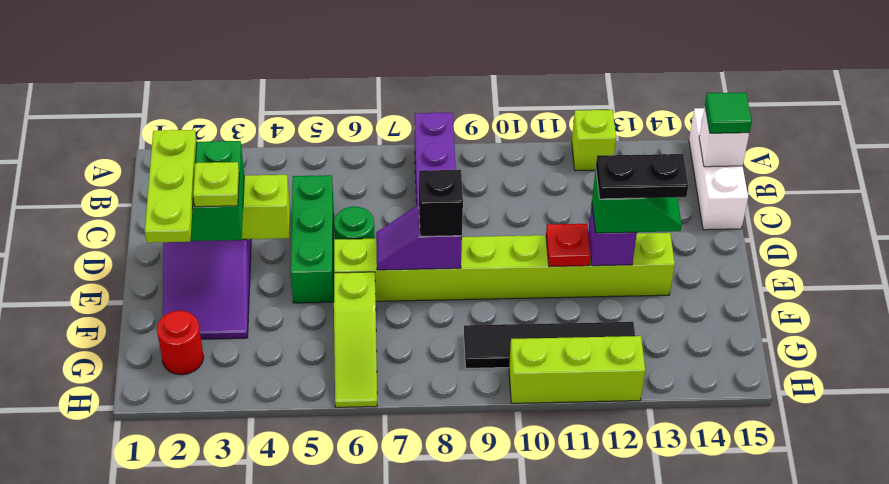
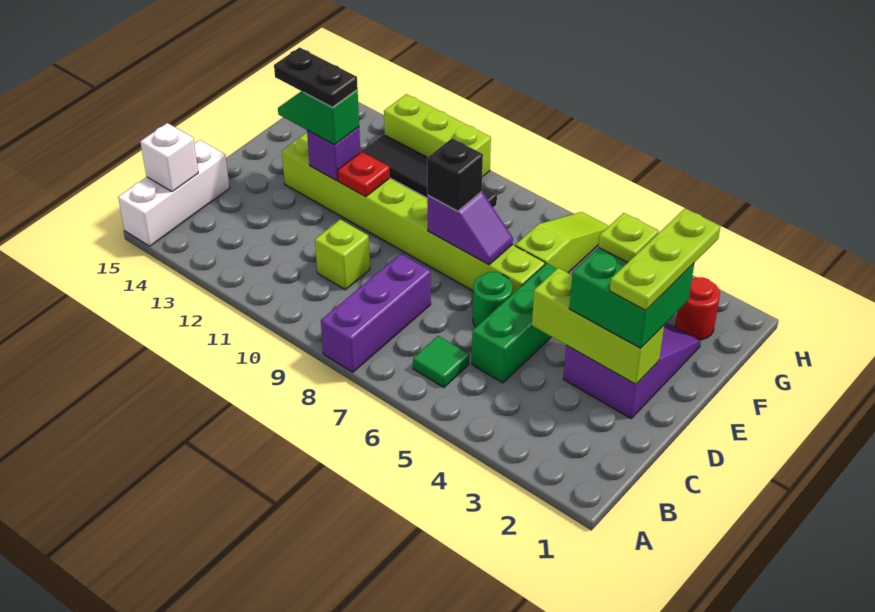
lime brick A12 level 1 -> lime brick C10 level 1
green tile B15 level 3 -> green tile B6 level 1

